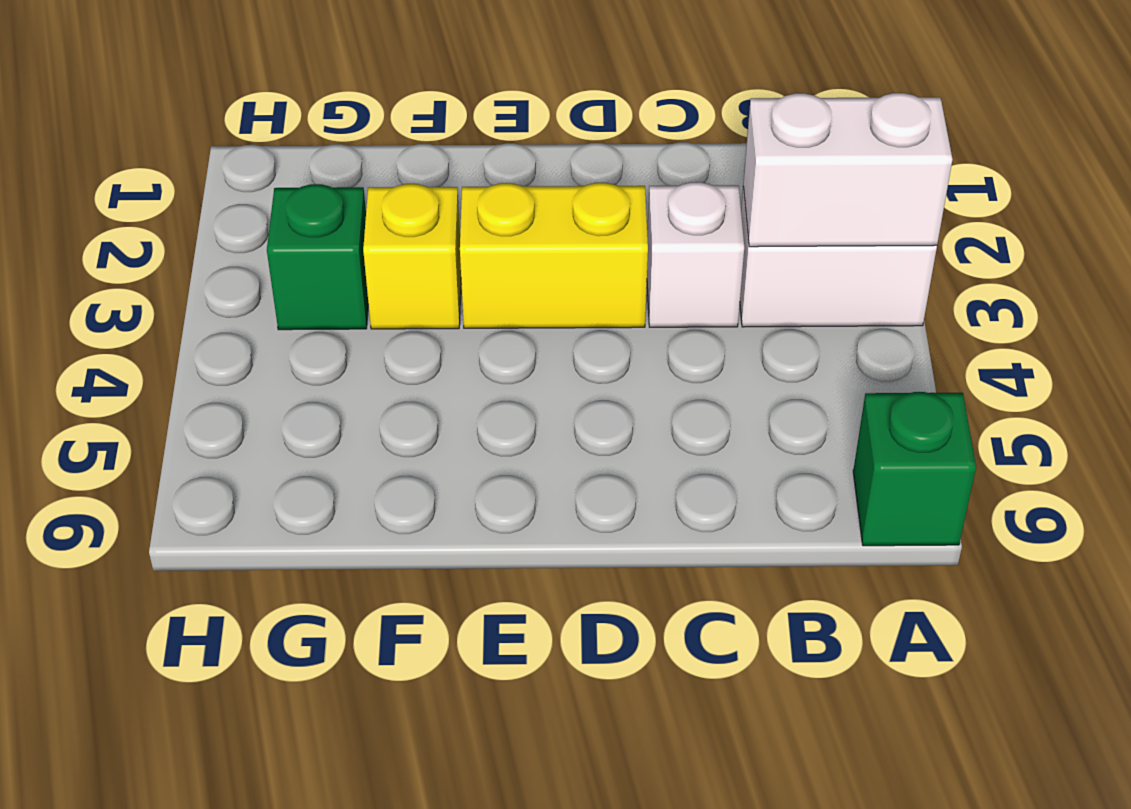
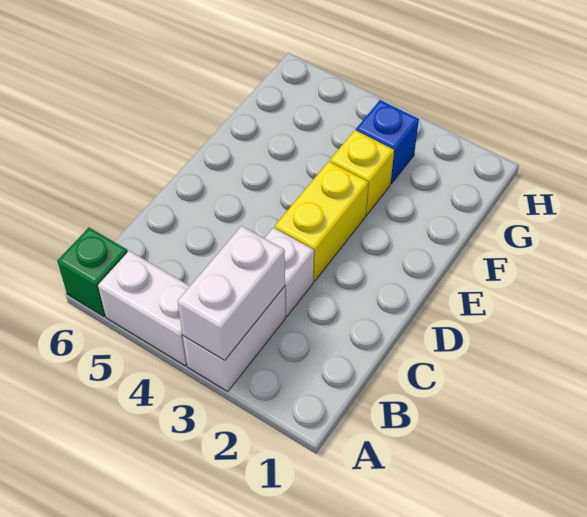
none -> white brick A4:A5 level 1
green brick G3 level 1 -> blue brick G3 level 1

